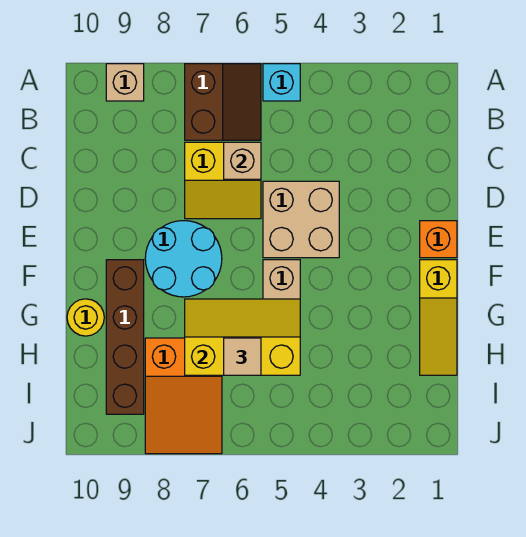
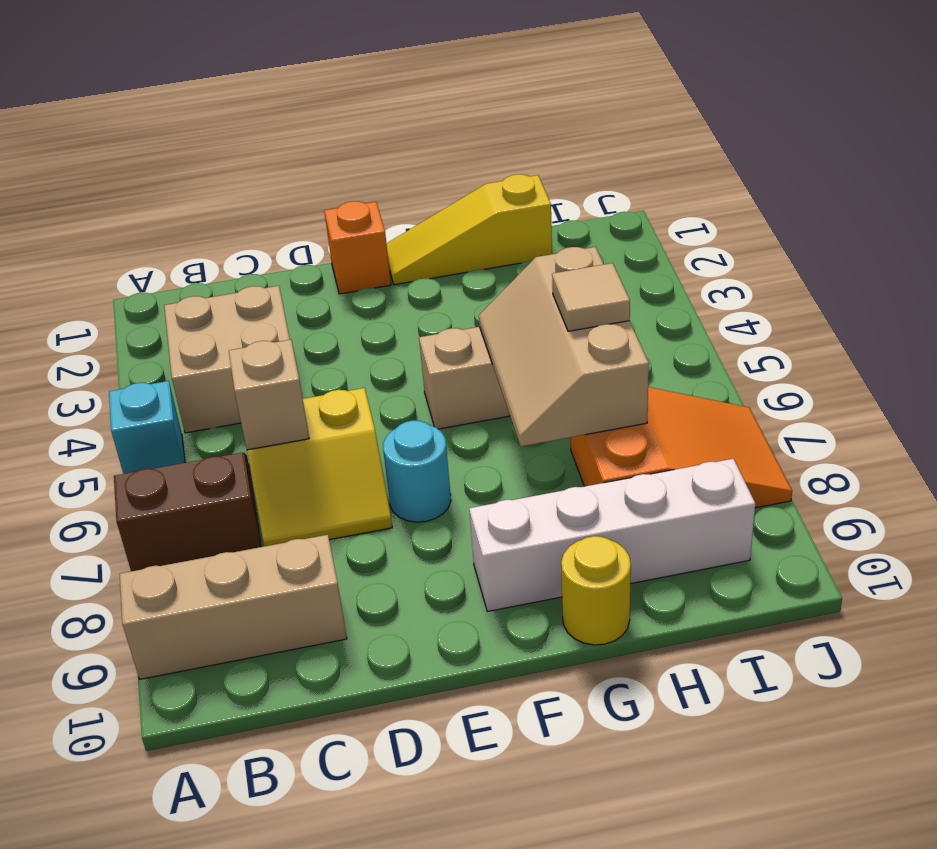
tan brick A9 level 1 -> tan brick A9:C9 level 1
yellow slope C6:D7 level 1 top C -> yellow slope C6:D7 level 1 top 6
tan brick D4:E5 level 1 -> tan brick B3:C4 level 1
cyan round brick E7:F8 level 1 -> cyan round brick E7 level 1
yellow slope F1:H1 level 1 top F -> yellow slope F1:H1 level 1 top H
brown brick F9:I9 level 1 -> white brick F9:I9 level 1
yellow slope G5:H7 level 2 top H -> tan slope G5:H7 level 2 top H

